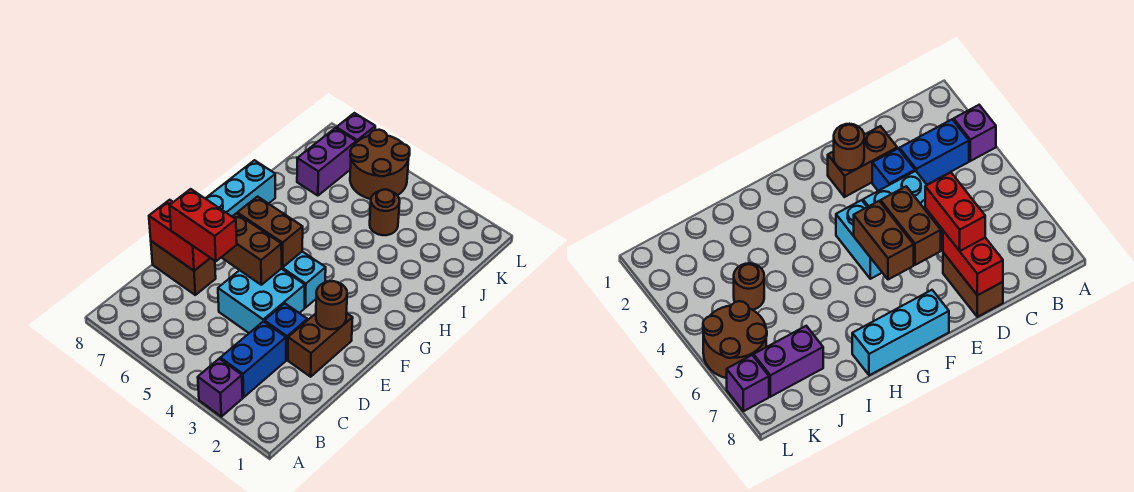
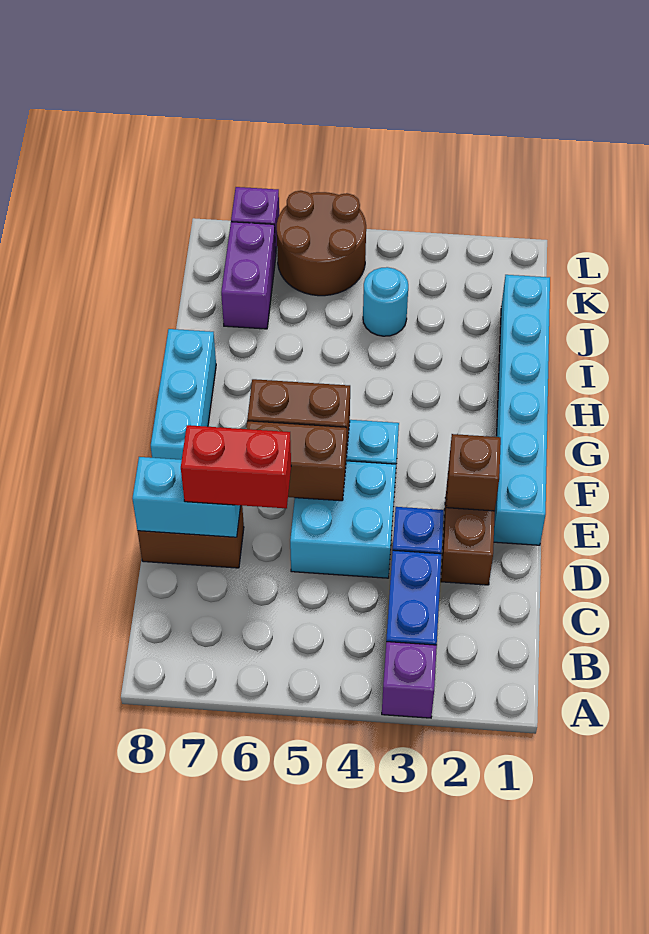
red brick D7:D8 level 2 -> cyan brick D7:D8 level 2
none -> cyan brick E1:J1 level 1
brown round brick E2 level 2 -> brown brick E2 level 2
brown round brick J4 level 1 -> cyan round brick J4 level 1

